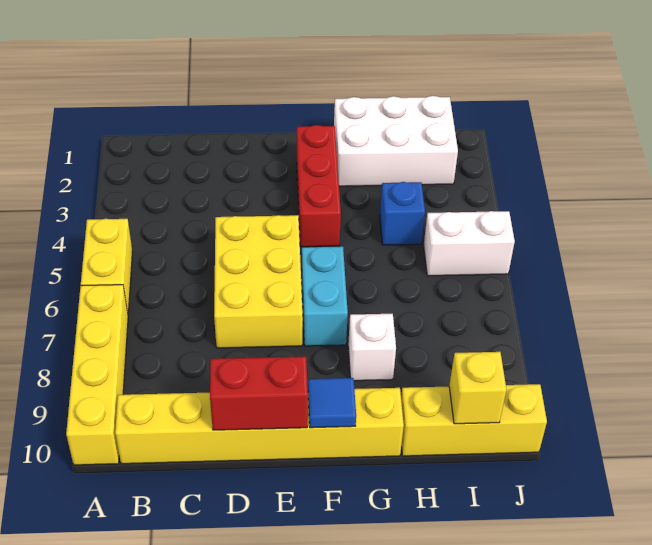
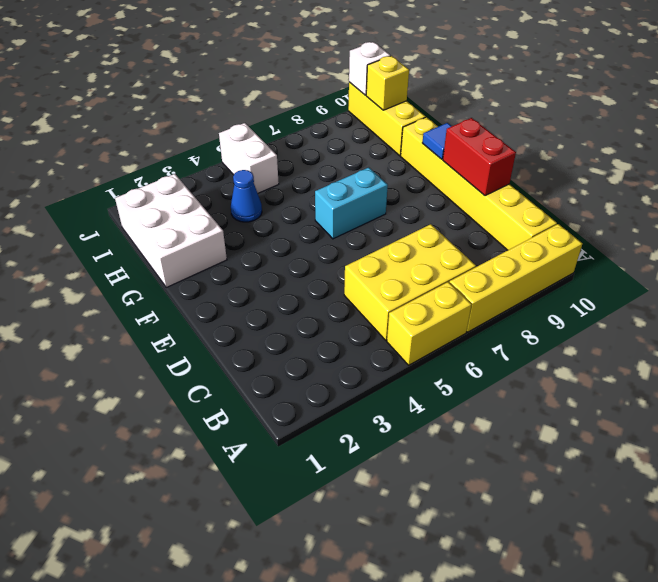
yellow brick D5:E7 level 1 -> yellow brick B5:C7 level 1
red brick F2:F4 level 1 -> none
white brick G8 level 1 -> white brick J10 level 2
blue brick H4 level 1 -> blue cone H4 level 1

